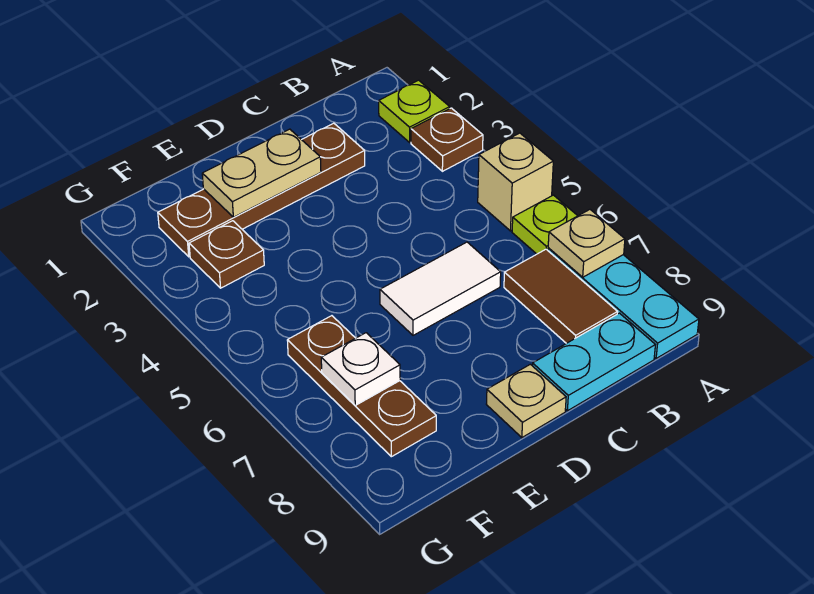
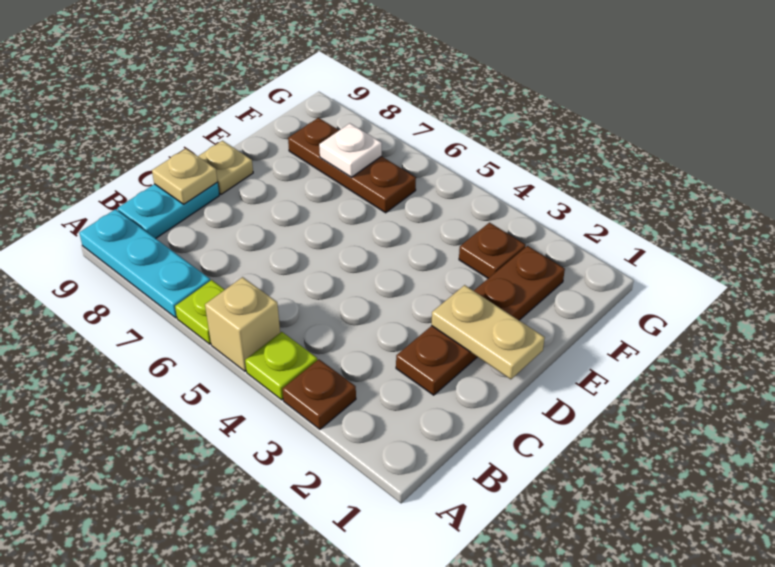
lime plate A2 level 1 -> lime plate A4 level 1
tan plate A7 level 2 -> tan plate C9 level 2
brown tile B7:B8 level 1 -> none
white tile C6:D6 level 1 -> none
tan plate D2:E2 level 2 -> tan plate D1:D2 level 2

